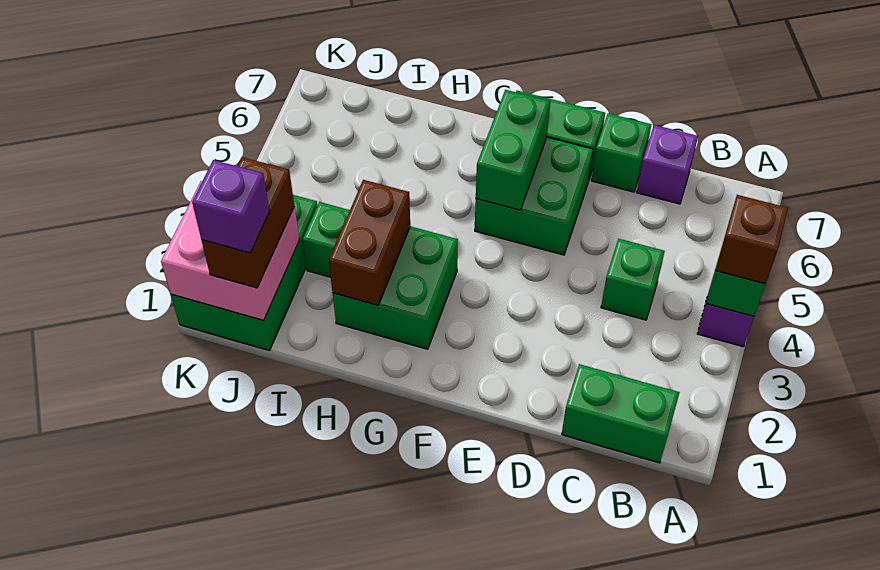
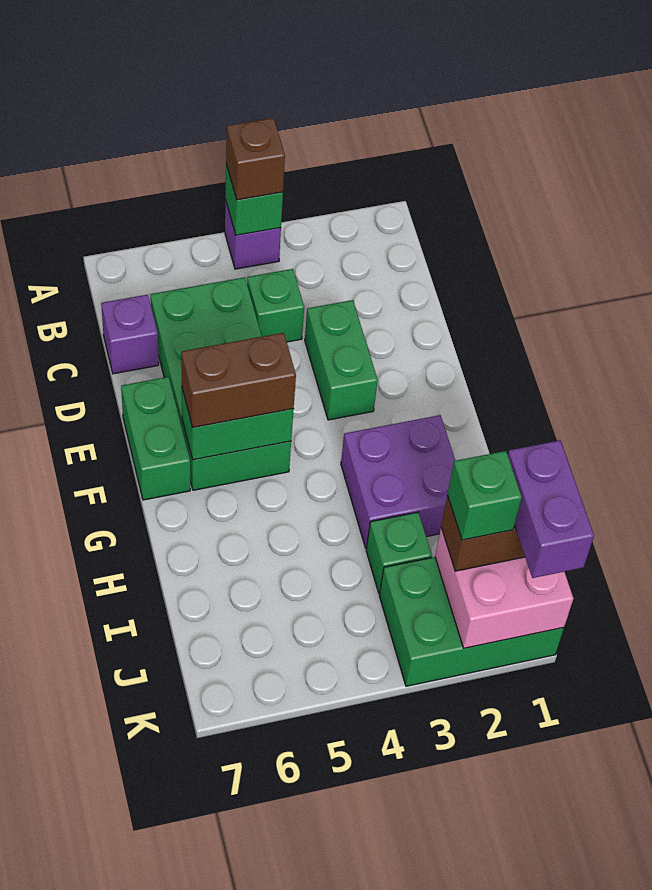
green brick B1:C1 level 1 -> green brick D3:E3 level 1
green brick D7 level 1 -> green brick J2 level 4
green brick E5:F6 level 1 -> green brick C5:F6 level 1
green brick G2:H3 level 1 -> purple brick G2:H3 level 1
brown brick H2:H3 level 2 -> brown brick F5:F6 level 3
purple brick J1 level 4 -> purple brick J1:K1 level 4

